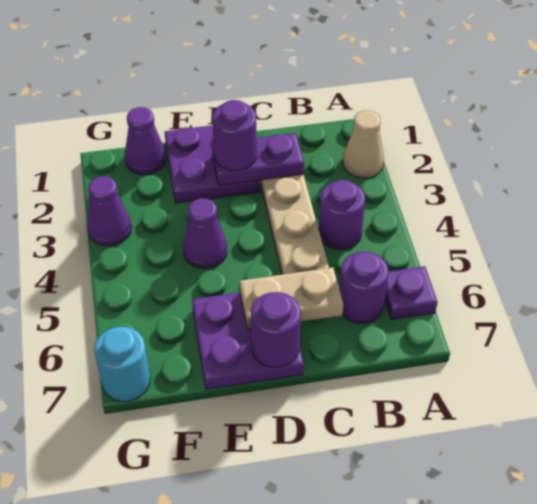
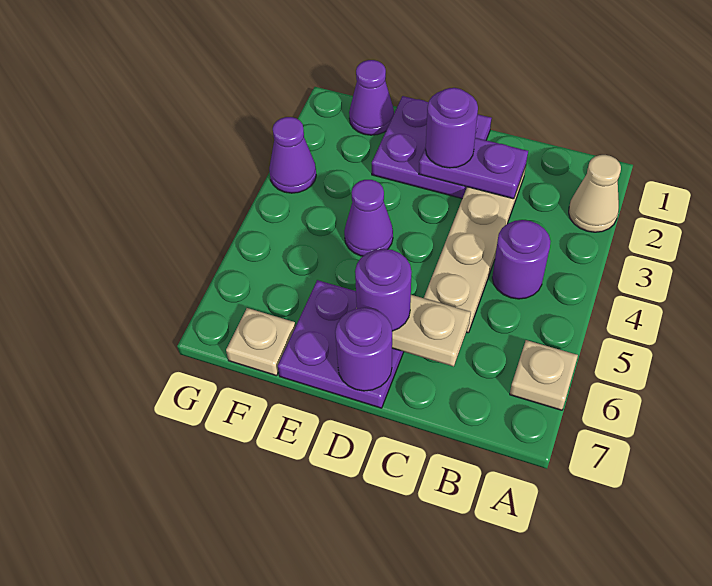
purple plate A6 level 1 -> tan plate A6 level 1
purple round brick B6 level 1 -> purple round brick D6 level 3
none -> tan plate F7 level 1
cyan round brick G7 level 1 -> none

